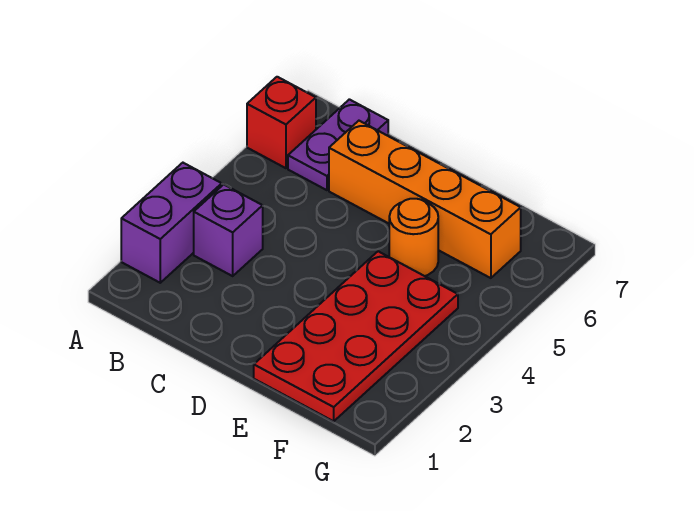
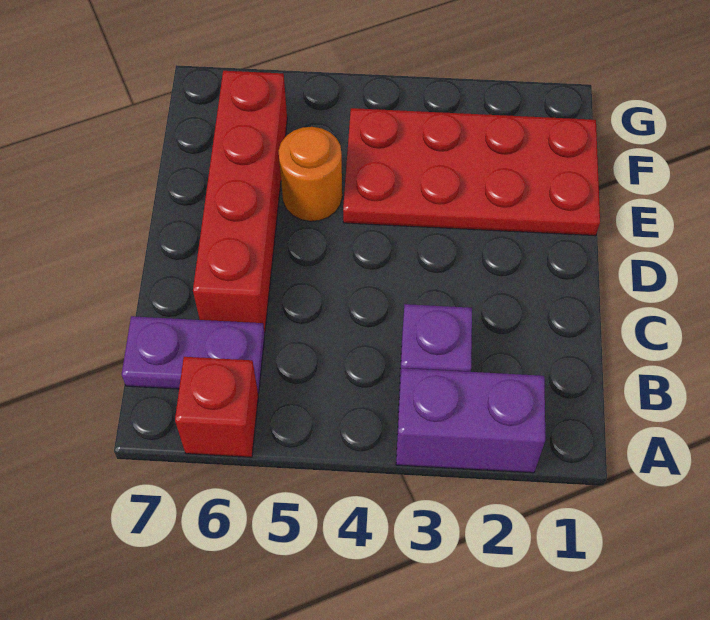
orange brick C6:F6 level 1 -> red brick C6:F6 level 1

